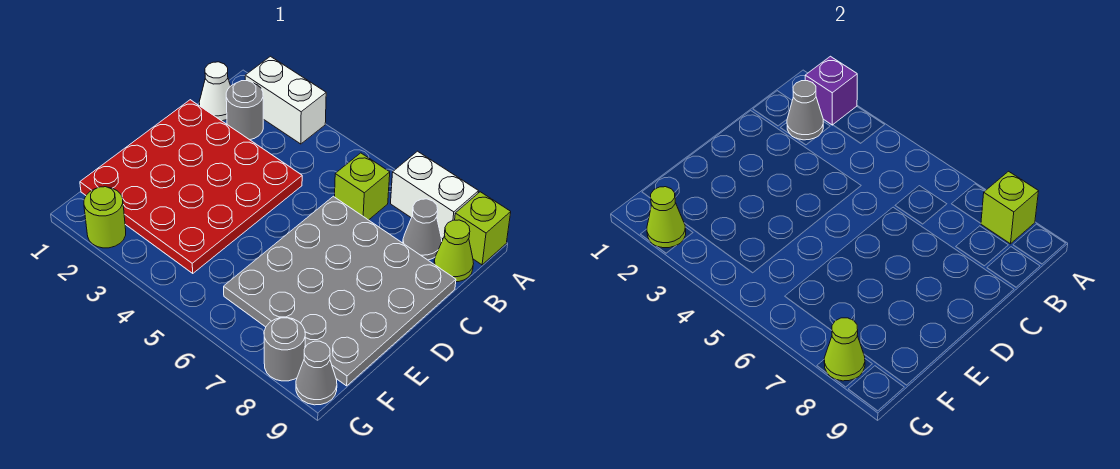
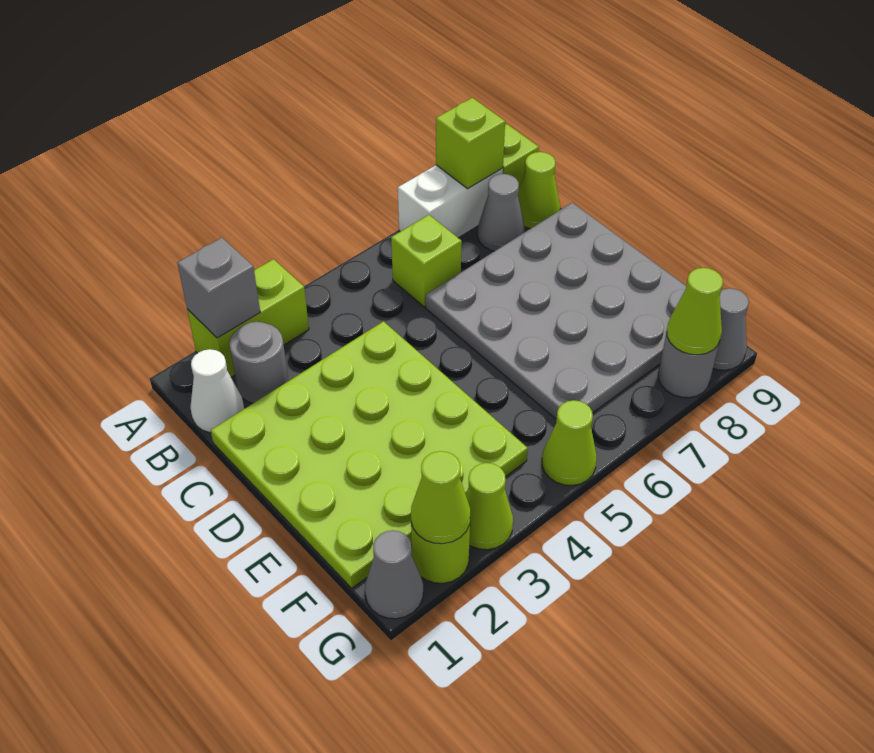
white brick A2:A3 level 1 -> lime brick A2:A3 level 1
purple brick A2 level 2 -> grey brick A2 level 2
grey cone B2 level 2 -> grey cone G1 level 1
red plate C1:F4 level 1 -> lime plate C1:F4 level 1
none -> lime cone G3 level 1
none -> lime cone G5 level 1

